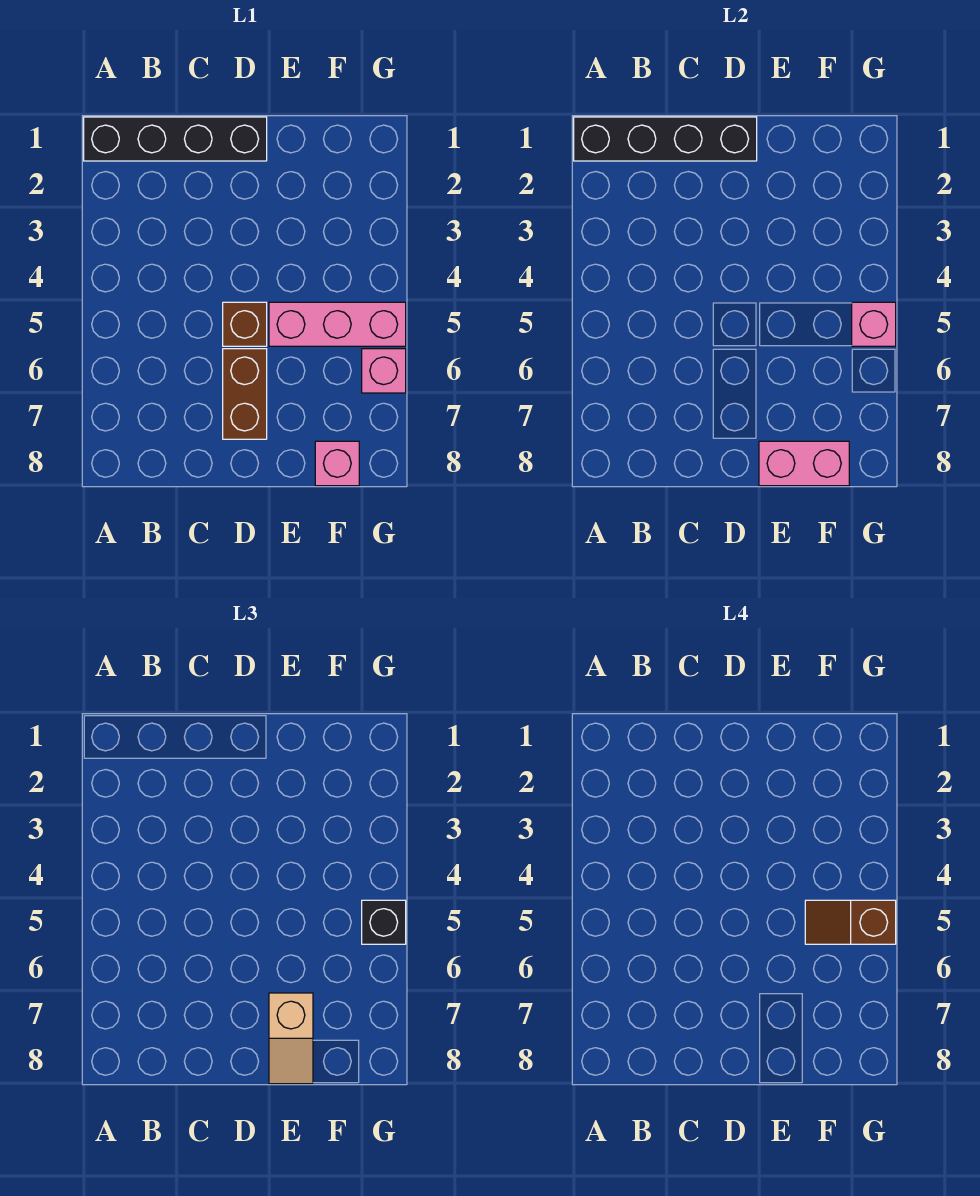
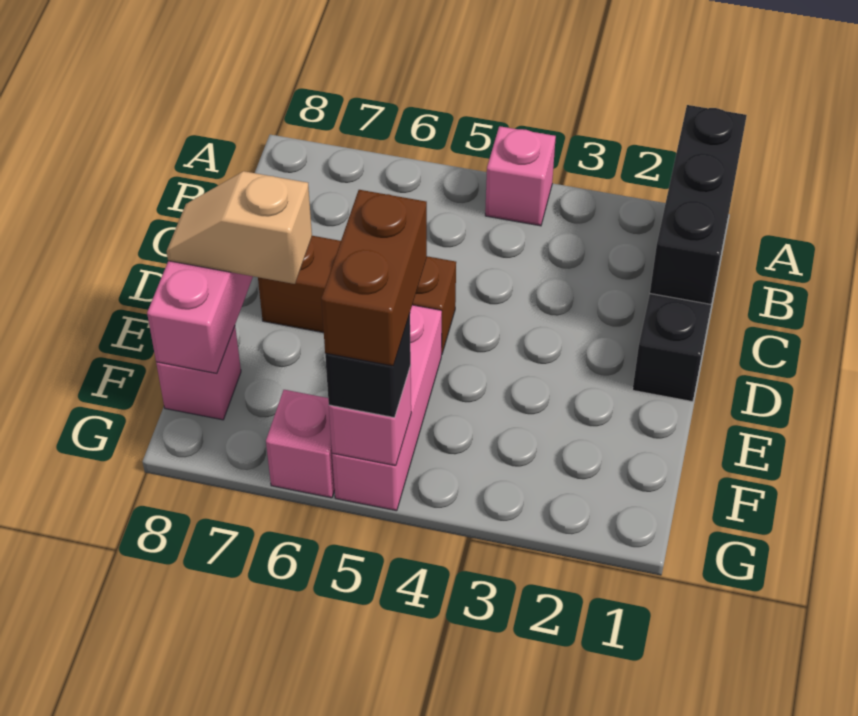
black brick A1:D1 level 2 -> black brick A1:C1 level 2
none -> pink brick A4 level 1
brown slope F5:G5 level 4 top G -> brown brick F5:G5 level 4

